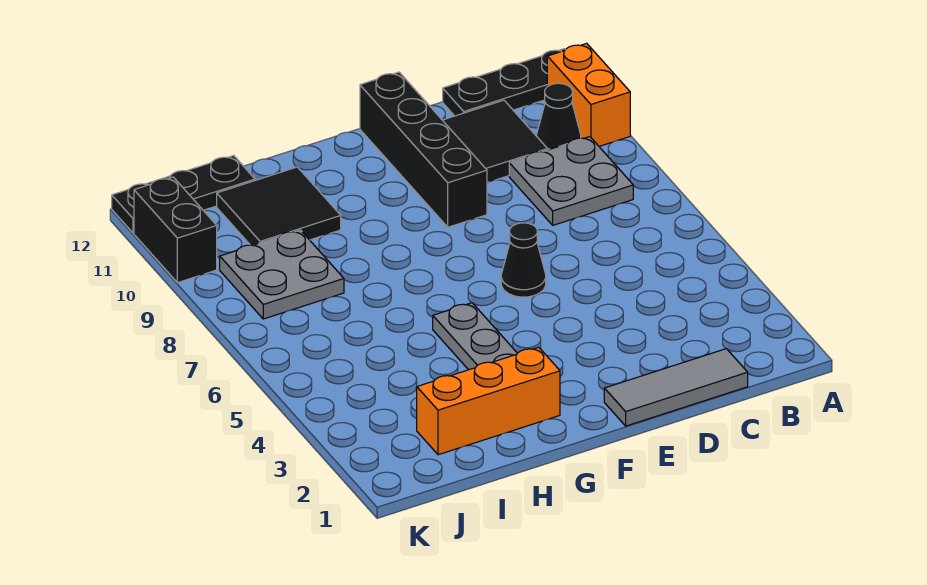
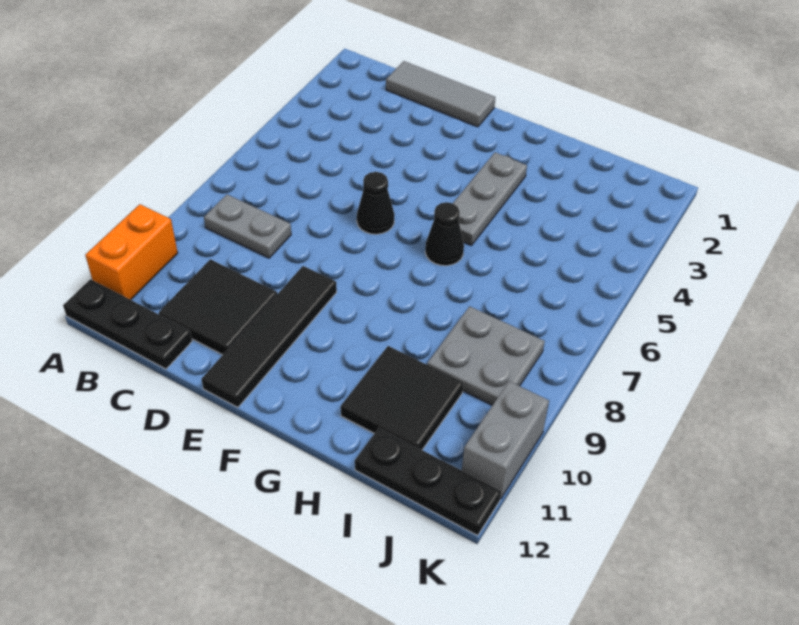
grey plate B8:C9 level 1 -> grey plate B8:C8 level 1
black cone B10 level 1 -> black cone G6 level 1
black brick E9:E12 level 1 -> black tile E9:E12 level 1
orange brick G2:I2 level 1 -> none
black brick K10:K11 level 1 -> grey brick K10:K11 level 1

